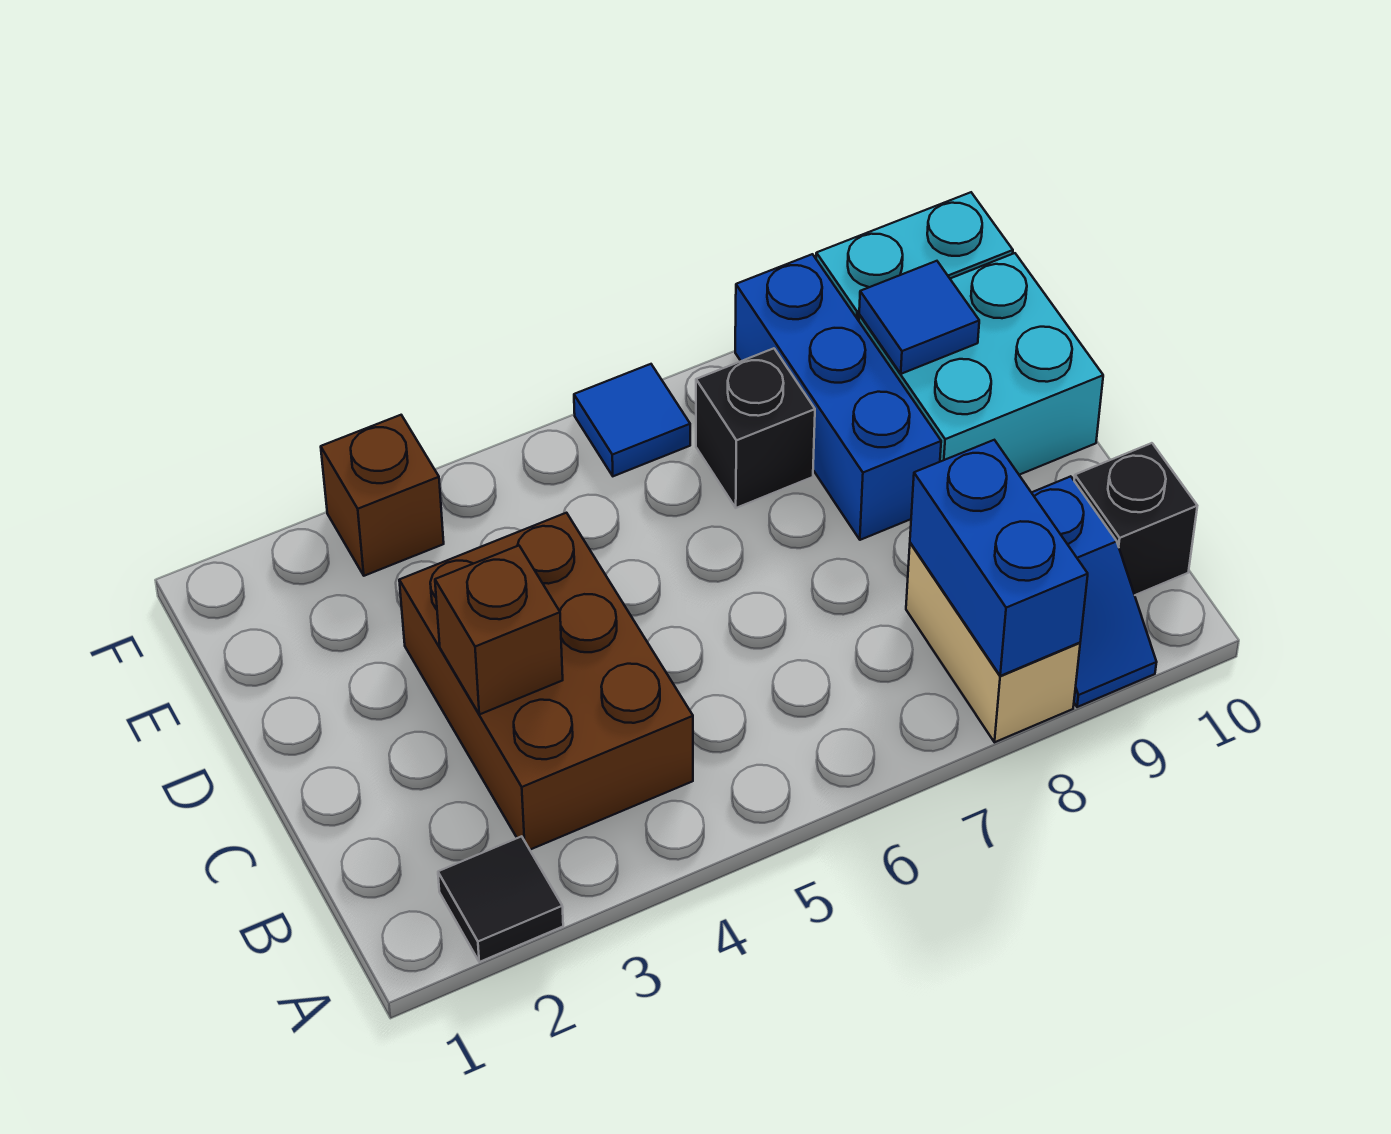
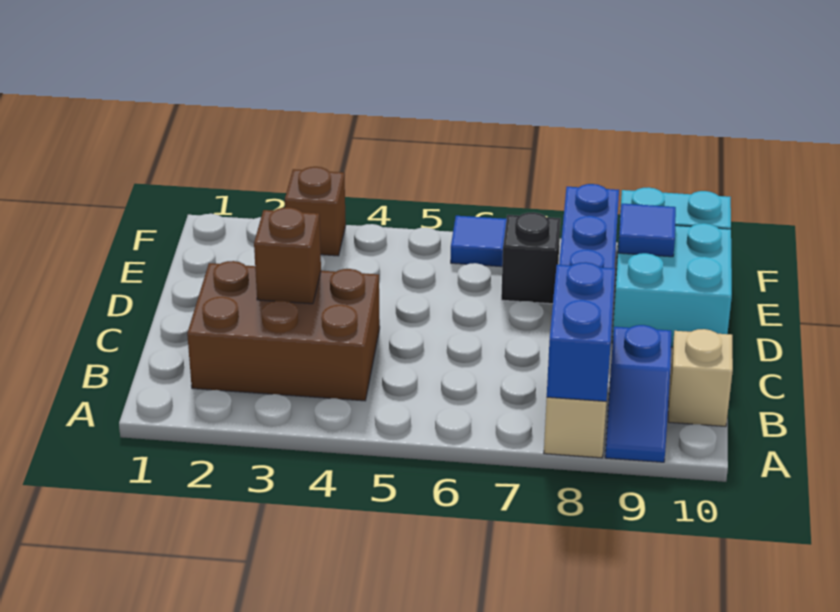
black tile A2 level 1 -> none
brown brick B3:D4 level 1 -> brown brick B2:C4 level 1
black brick B10 level 1 -> tan brick B10 level 1

